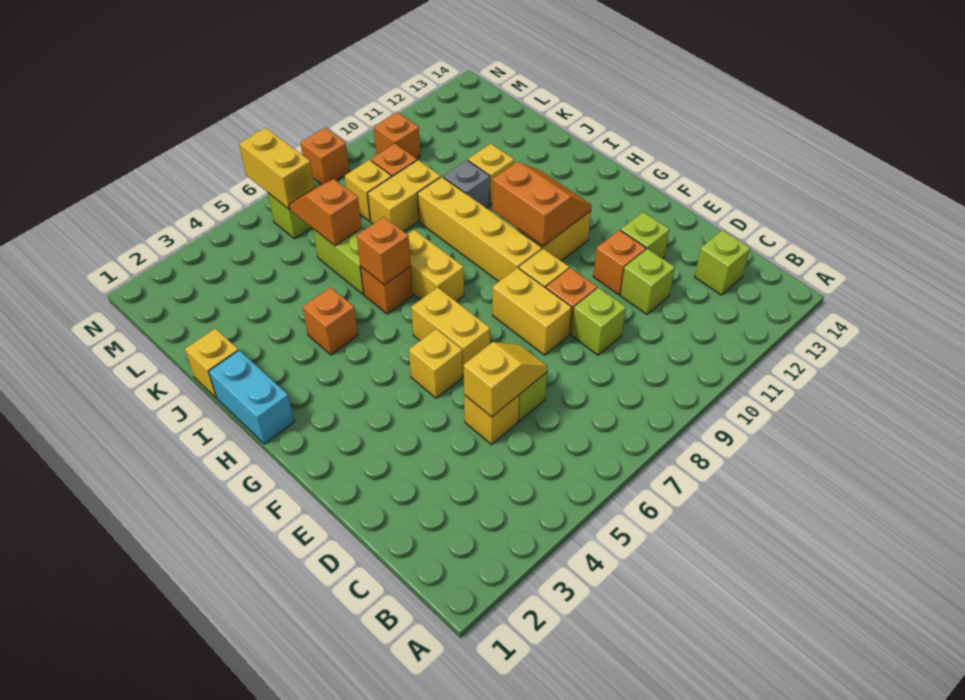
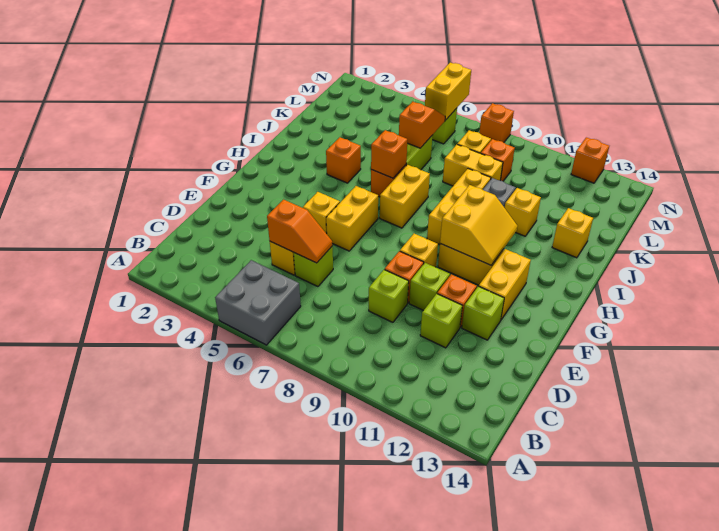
none -> grey brick A5:B6 level 1
lime brick C13 level 1 -> lime brick E10 level 1
yellow slope D5:D6 level 2 top 5 -> orange slope D5:D6 level 2 top 5
yellow brick E8:F8 level 1 -> yellow brick F12:G12 level 1
yellow brick G9:J9 level 1 -> yellow brick H9:J9 level 1
orange slope G10:H11 level 2 top 10 -> yellow slope G10:H11 level 2 top 10
cyan brick H1:I1 level 1 -> none
yellow brick J1 level 1 -> yellow brick J13 level 1
orange brick M10 level 1 -> orange brick N12 level 1

